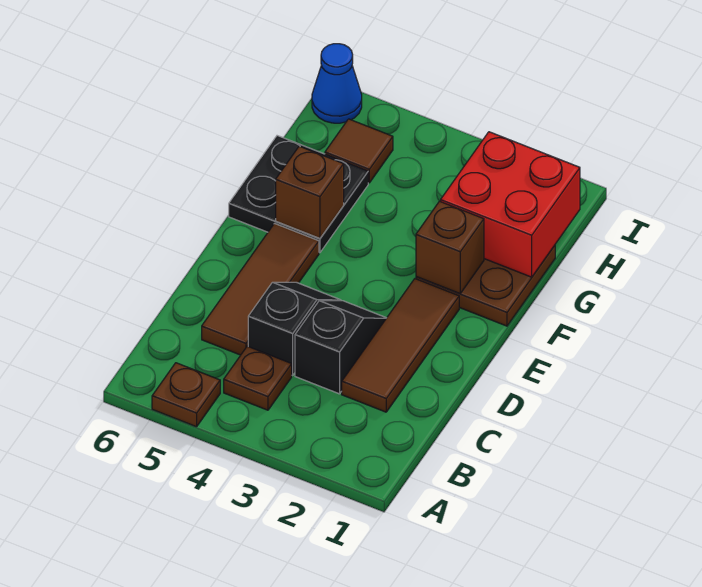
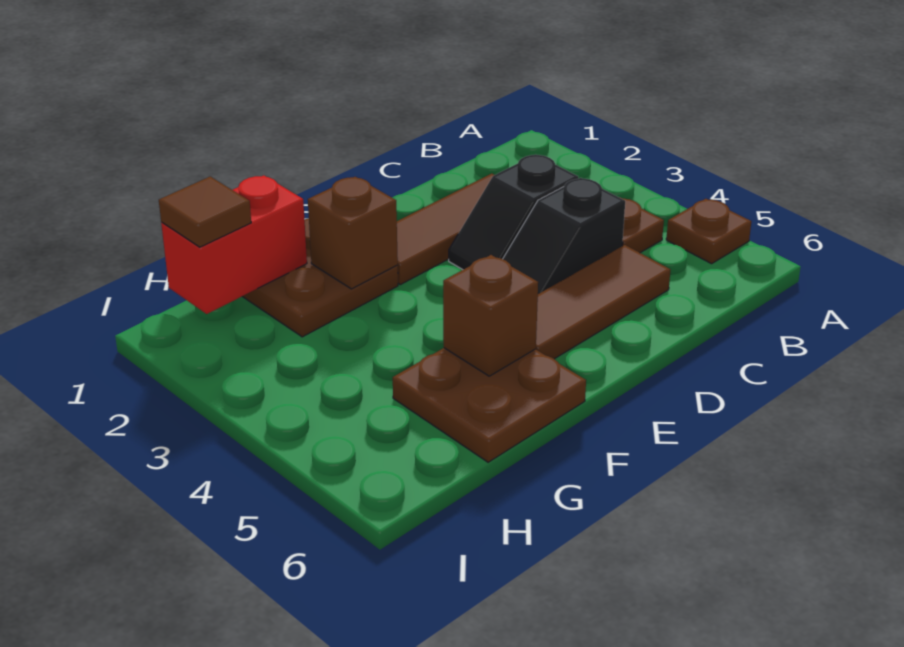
black plate F5:G6 level 1 -> brown plate F5:G6 level 1
red brick G1:H2 level 2 -> red brick G1:H1 level 2
brown tile H5 level 1 -> brown tile H1 level 3
blue cone I6 level 1 -> none

